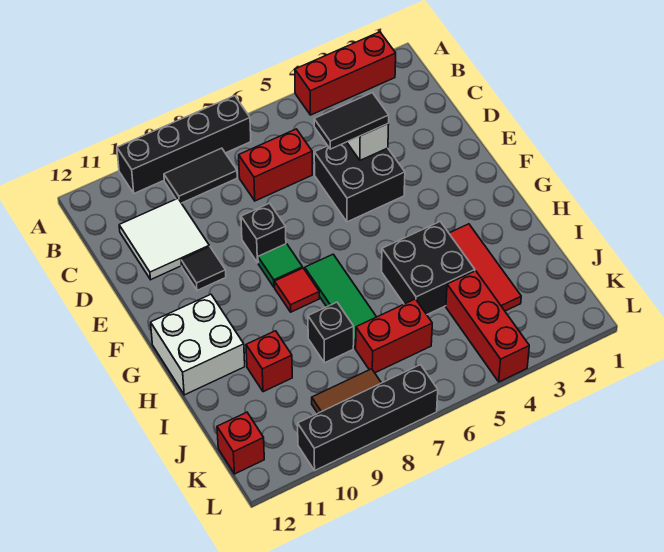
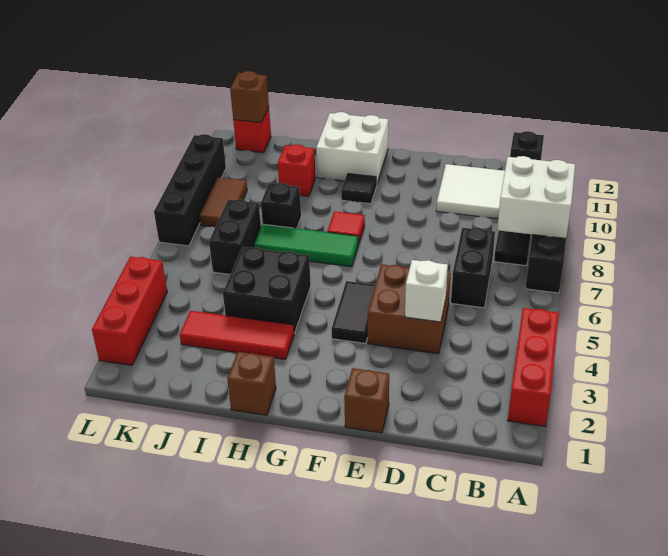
none -> white brick A8:B9 level 2
red brick C6:C7 level 1 -> black brick C6:C7 level 1
black brick D4:E5 level 1 -> brown brick D4:E5 level 1
black tile D4:D5 level 3 -> black tile F4:F5 level 1
none -> brown brick E1 level 1
black brick E8 level 1 -> black brick B12 level 1
black tile E10 level 1 -> black tile G10 level 1
green tile F8 level 1 -> none
none -> brown brick H1 level 1
red brick J4:L4 level 1 -> red brick L2:L4 level 1
red brick J6:J7 level 1 -> black brick J6:J7 level 1
none -> brown brick K12 level 2

